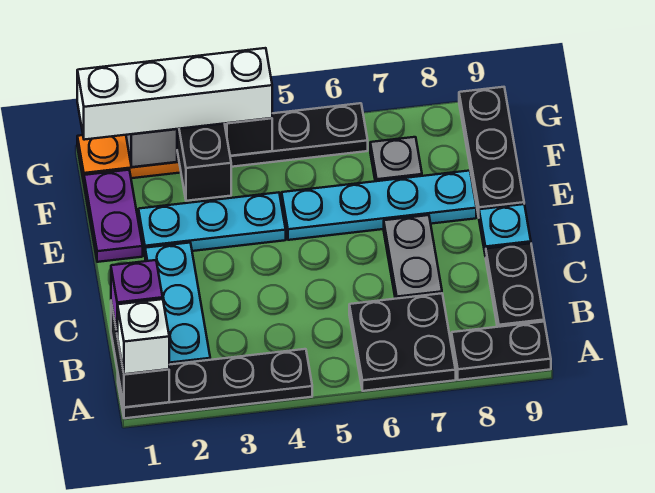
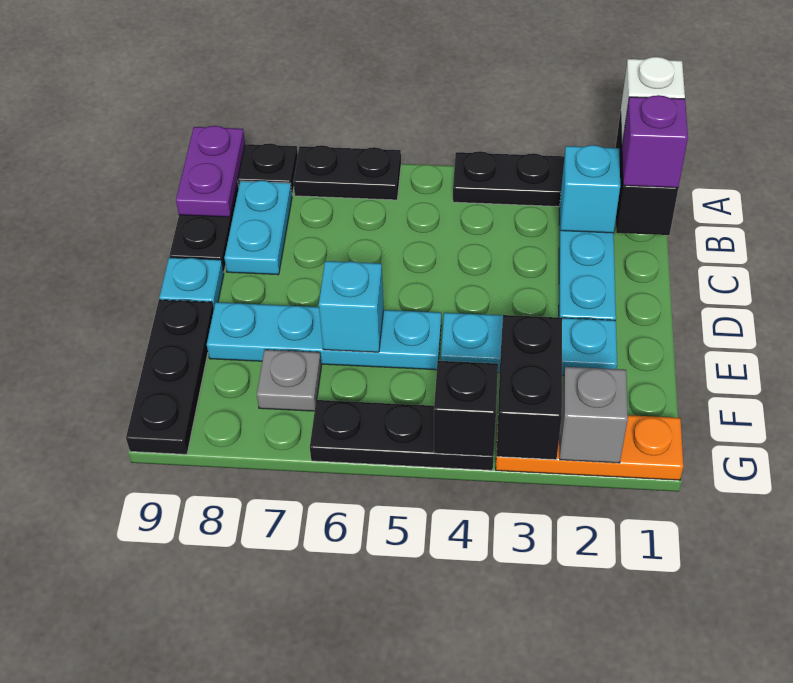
black plate A6:B7 level 1 -> black plate A6:A7 level 1
none -> cyan brick B2 level 2
none -> cyan plate B8:C8 level 1
grey plate C7:D7 level 1 -> none
purple plate E1:F1 level 1 -> purple plate A9:B9 level 2
none -> cyan brick E6 level 2
white brick G1:G4 level 3 -> none

